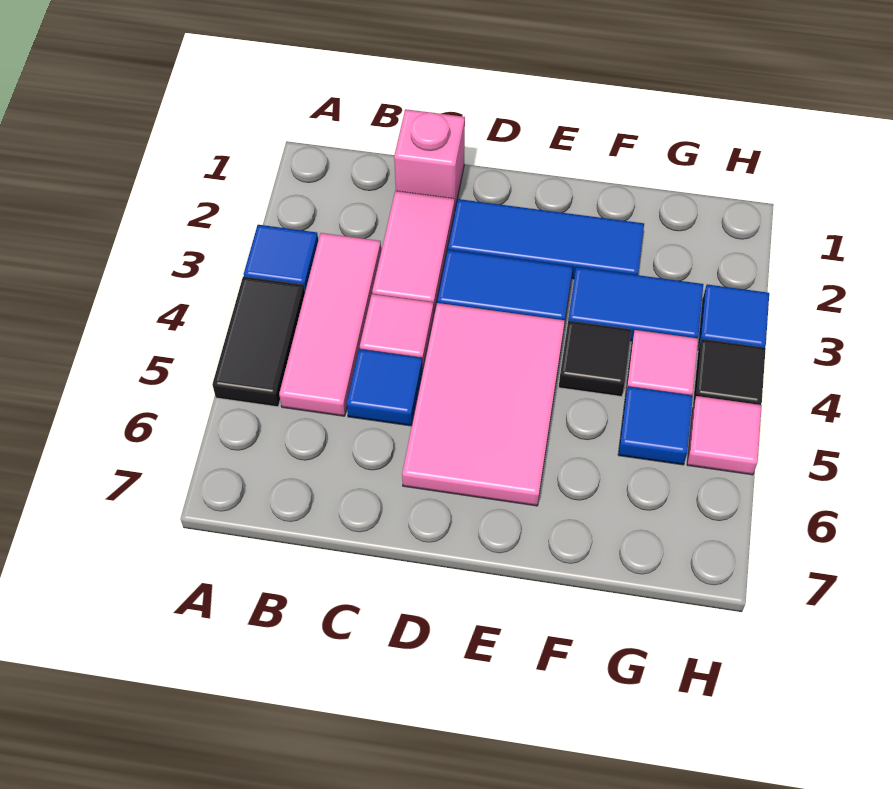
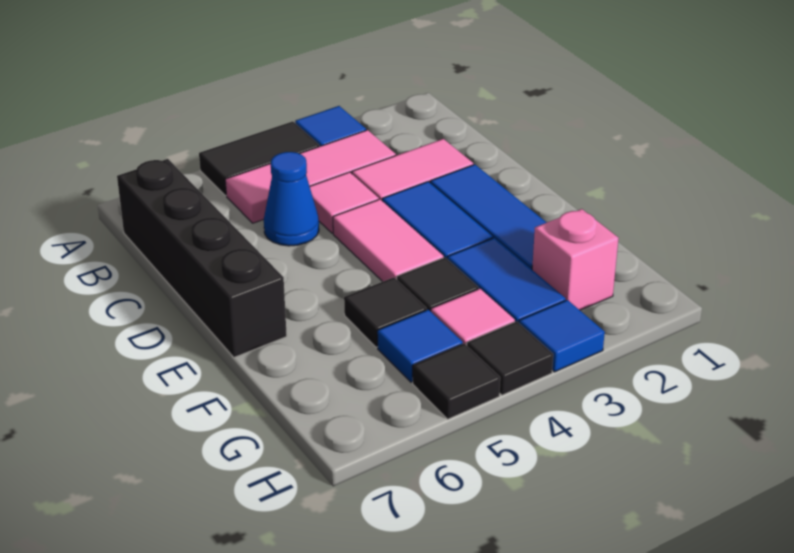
none -> black brick B7:E7 level 1
pink brick C1 level 1 -> pink brick G2 level 1
blue tile C5 level 1 -> blue cone C5 level 1
pink tile D4:E6 level 1 -> pink tile D4:E4 level 1
none -> black tile F5 level 1
pink tile H5 level 1 -> black tile H5 level 1

